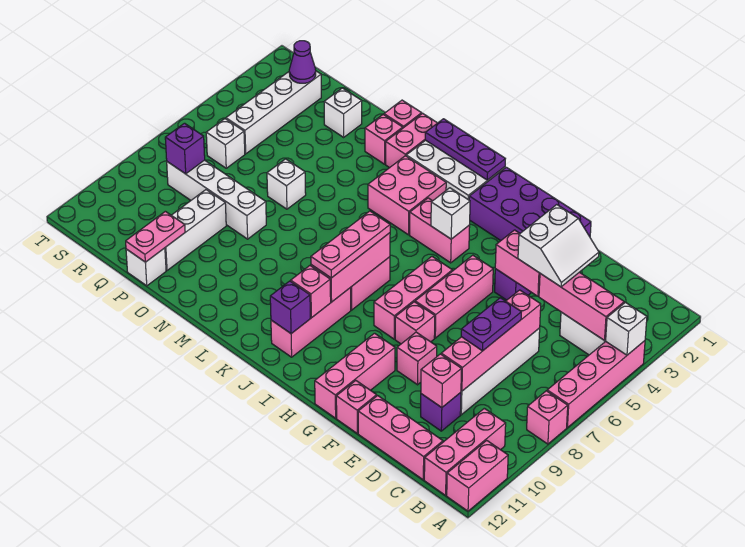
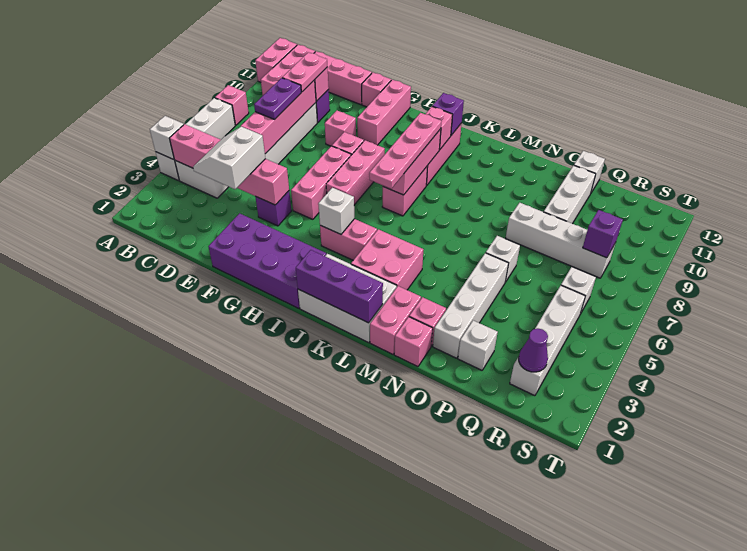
pink brick A4:A7 level 1 -> white brick A4:A7 level 1
purple plate J1:L1 level 2 -> purple brick J1:L1 level 2
pink plate J7:J9 level 3 -> pink plate J6:J9 level 3
none -> white brick O2:O5 level 1
pink plate P11:P12 level 2 -> pink plate D9:D10 level 3

